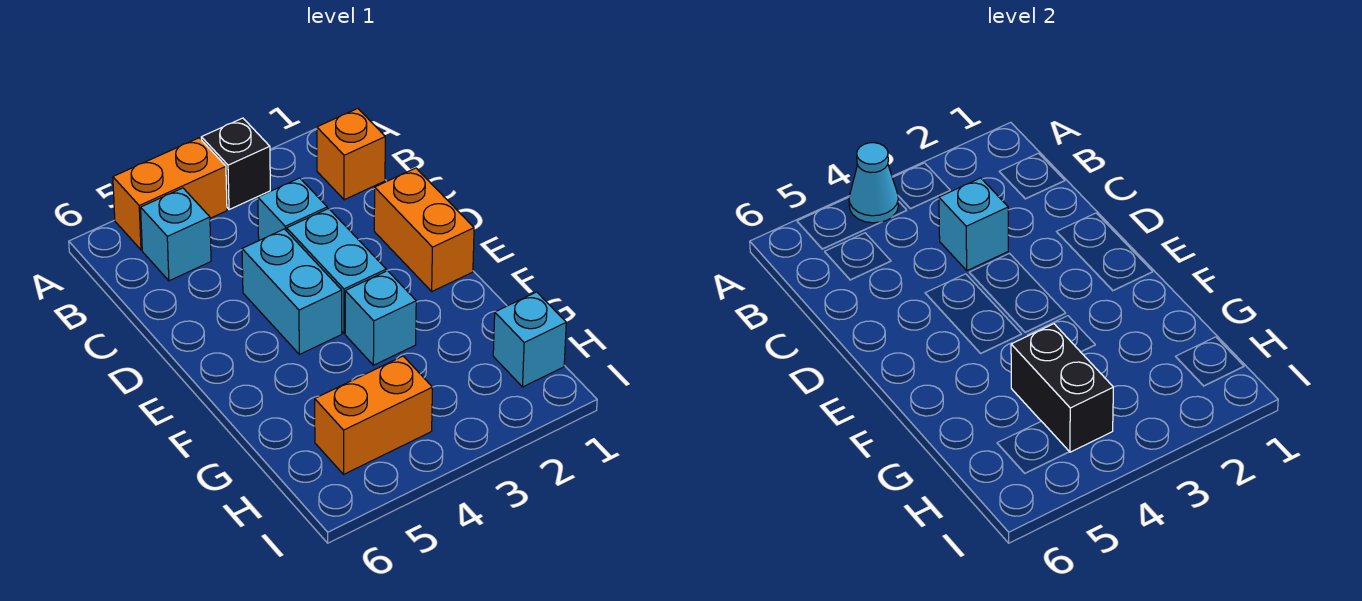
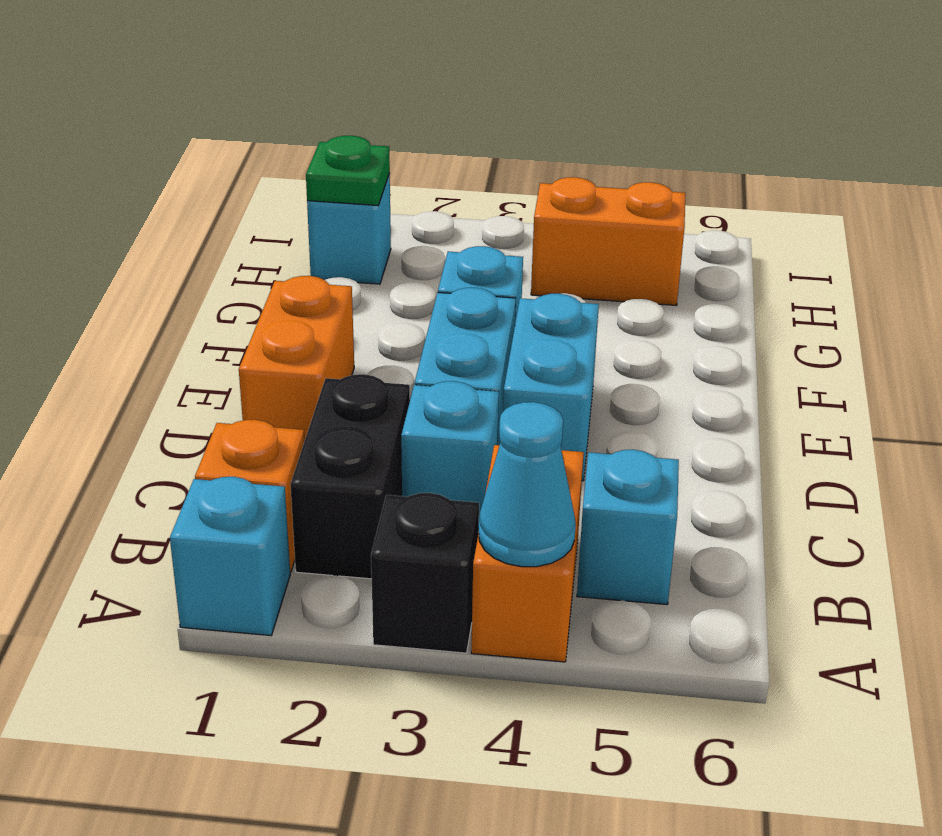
orange brick A4:A5 level 1 -> orange brick A4:B4 level 1
cyan brick C3 level 2 -> cyan brick A1 level 1
black brick G4:H4 level 2 -> black brick B2:C2 level 1
none -> green plate H1 level 2

